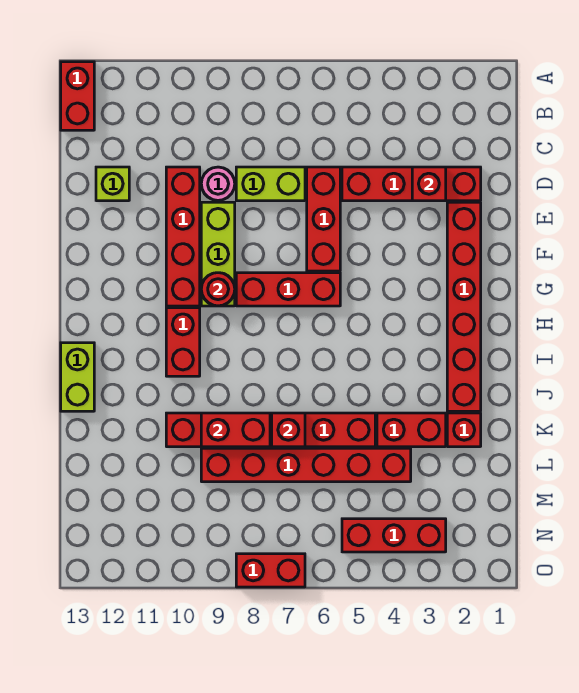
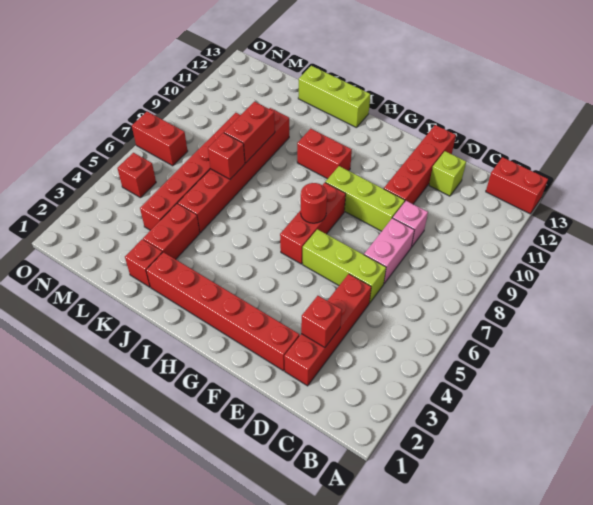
red brick D6:F6 level 1 -> lime brick D6:F6 level 1
lime brick D7:D8 level 1 -> pink brick D7:D8 level 1
pink round brick D9 level 1 -> pink brick D9 level 1
red brick D10:G10 level 1 -> red brick E10:E13 level 1
red round brick G9 level 2 -> red round brick G7 level 2
lime brick I13:J13 level 1 -> lime brick I13:K13 level 1
red brick N3:N5 level 1 -> red brick N5 level 1
red brick O7:O8 level 1 -> red brick N7:O7 level 1

